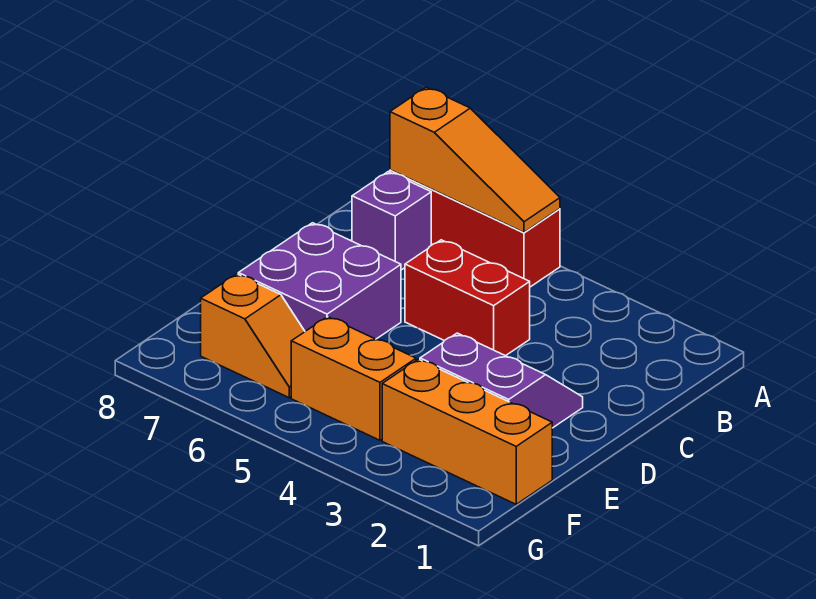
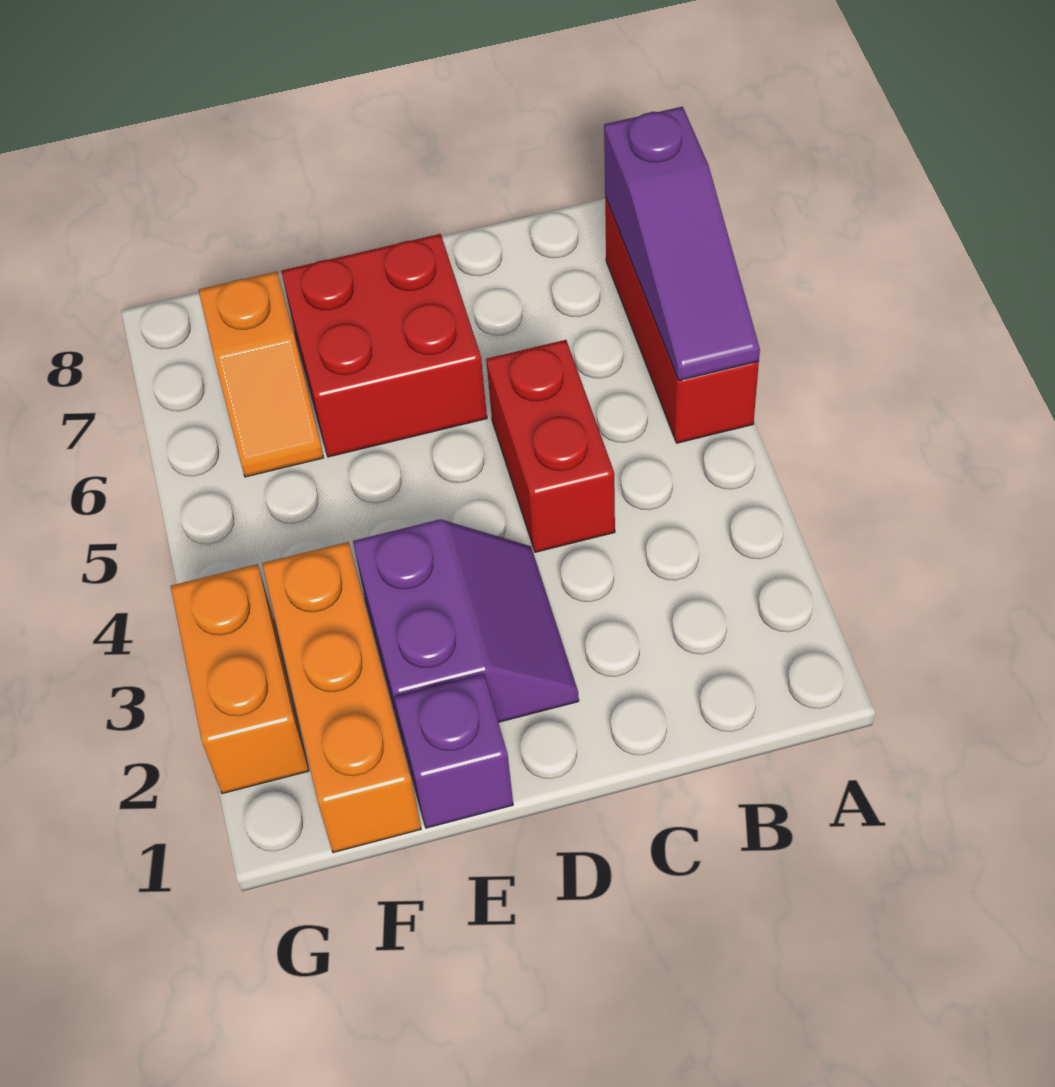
orange slope A5:A7 level 2 top 7 -> purple slope A5:A7 level 2 top 7
purple brick B7 level 1 -> purple brick E1 level 1
purple brick D6:E7 level 1 -> red brick D6:E7 level 1
orange brick F4:F5 level 1 -> orange brick G2:G3 level 1

